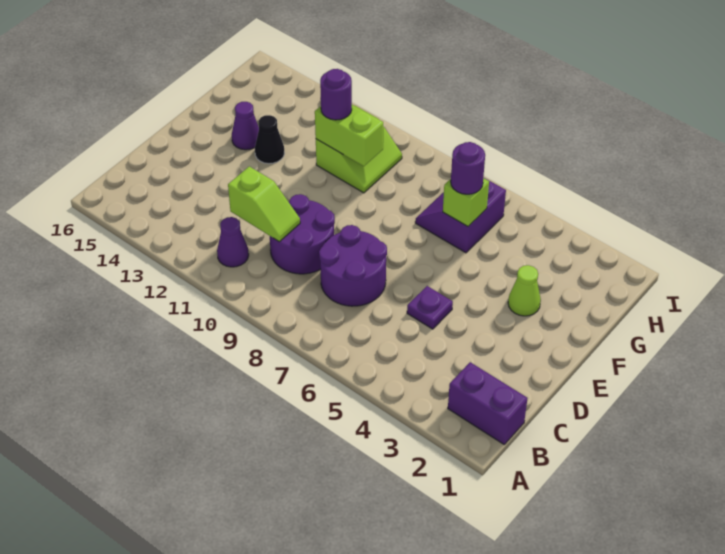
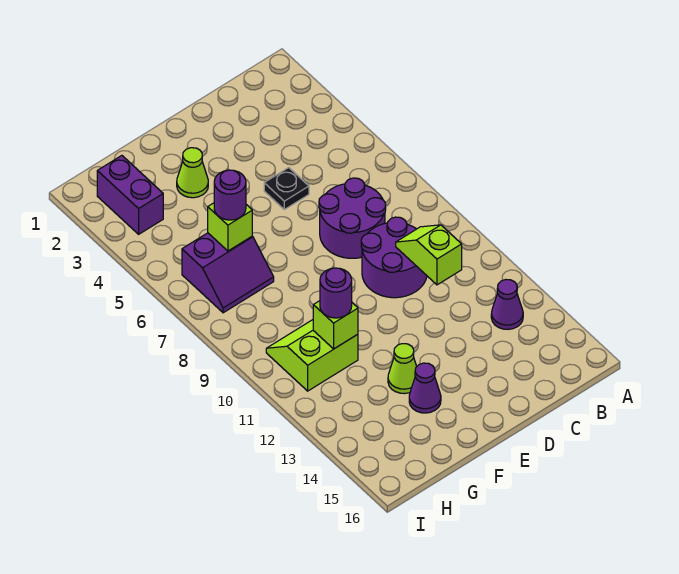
purple brick B1:B2 level 1 -> purple brick H2:H3 level 1
purple cone B11 level 1 -> purple cone B13 level 1
purple plate D5 level 1 -> black plate D5 level 1
black cone F13 level 1 -> lime cone F13 level 1
lime brick G10:G11 level 2 -> lime brick G11 level 2

